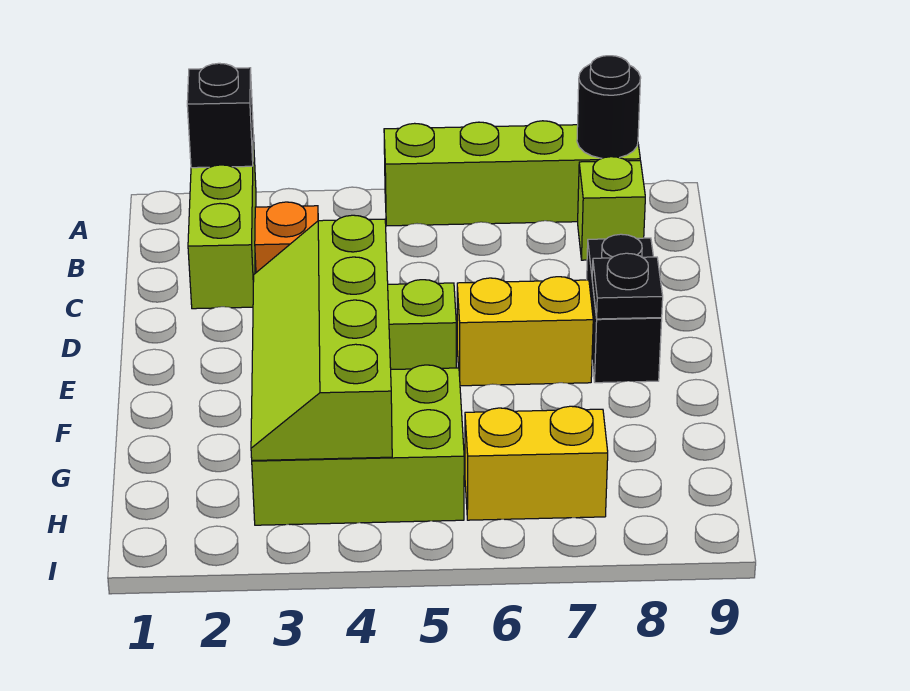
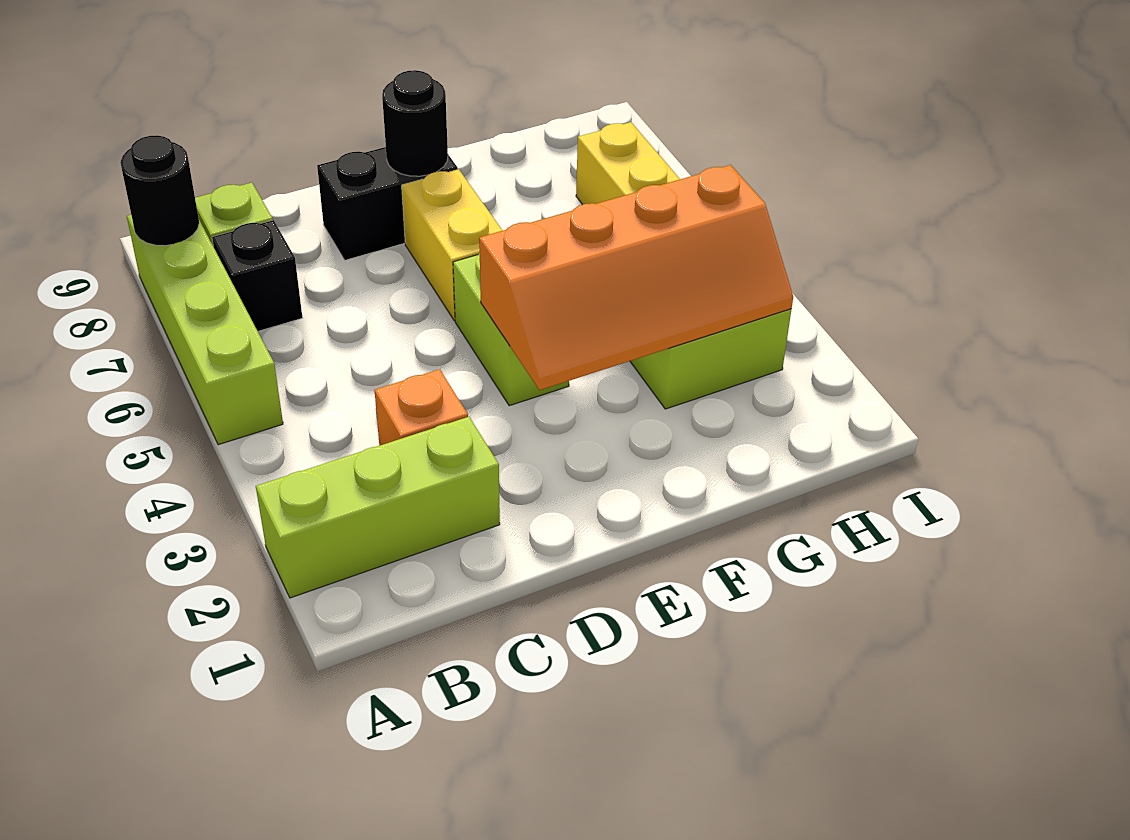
black brick A2 level 2 -> black brick B7 level 1
lime slope E3:H4 level 2 top 4 -> orange slope E3:H4 level 2 top 4
black plate E8 level 2 -> black round brick E8 level 2

